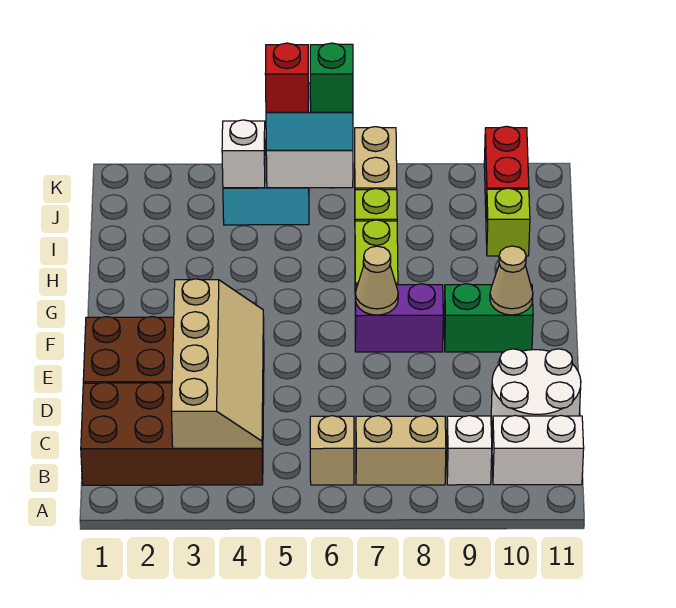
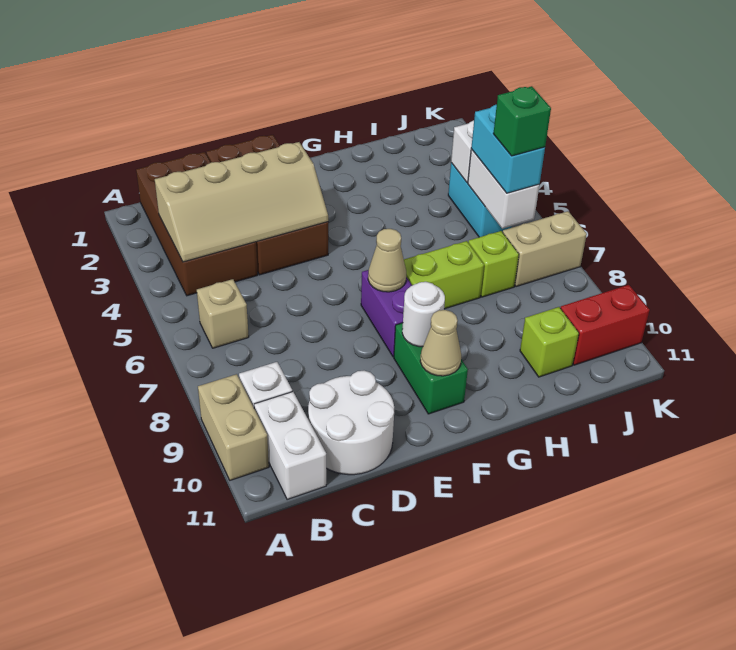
tan brick B7:B8 level 1 -> tan brick A9:A10 level 1
none -> white round brick F9 level 2
red brick J5 level 4 -> none

